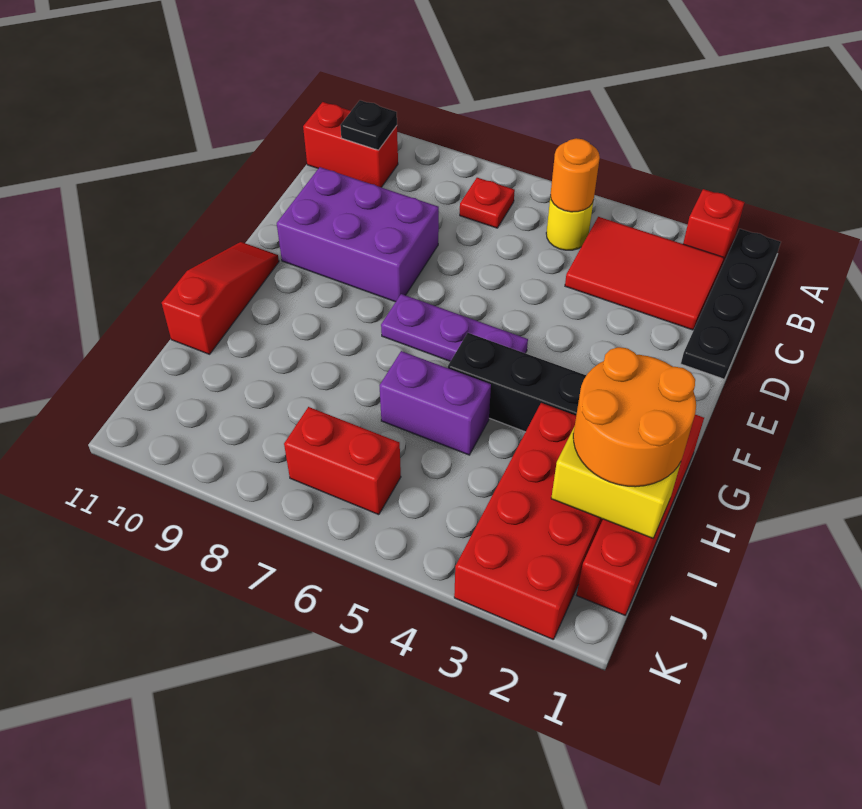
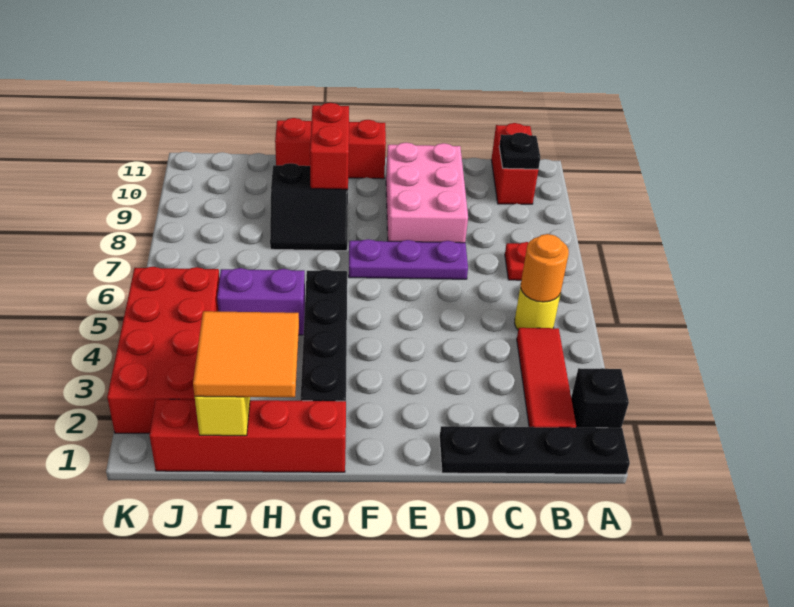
red brick A2 level 1 -> black brick A2 level 1
red tile B2:C4 level 1 -> red tile B2:B4 level 1
purple brick D8:E10 level 1 -> pink brick D8:E10 level 1
purple plate F5:F7 level 1 -> purple plate D7:F7 level 1
red slope F11:H11 level 1 top H -> red brick F11:H11 level 1
none -> black slope G8:H9 level 1 top 9
orange round brick H1:I2 level 3 -> orange tile H1:I2 level 3
red brick H2:K3 level 1 -> red brick J2:K5 level 1
purple brick H5:H6 level 1 -> purple brick H5:I5 level 1
red brick J6:J7 level 1 -> red brick G9:G10 level 2

